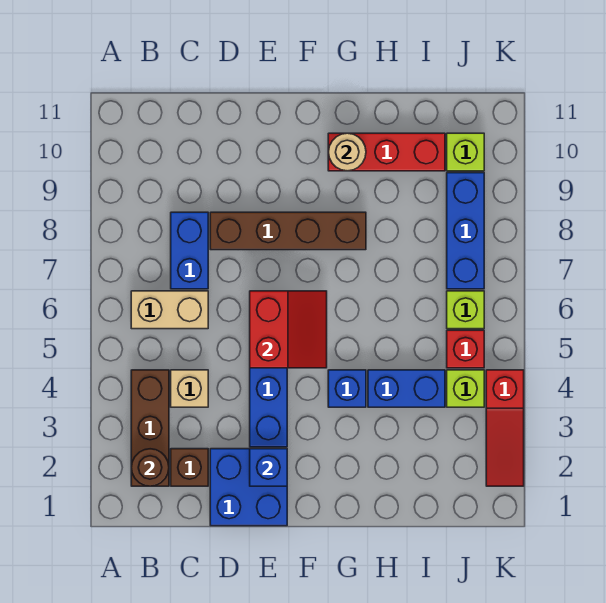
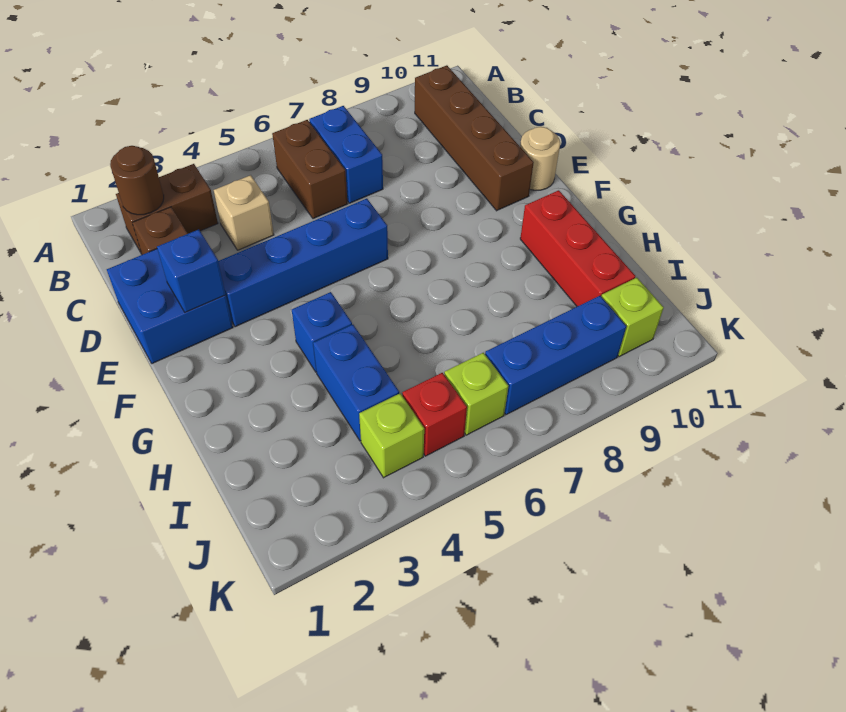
brown brick B2:B4 level 1 -> brown brick B2:B3 level 1
tan brick B6:C6 level 1 -> brown brick B6:C6 level 1
blue brick C7:C8 level 1 -> blue brick B7:C7 level 1
brown brick D8:G8 level 1 -> brown brick B10:E10 level 1
red slope E5:F6 level 2 top E -> none
tan round brick G10 level 2 -> tan round brick E11 level 1
red slope K2:K4 level 1 top 4 -> none

